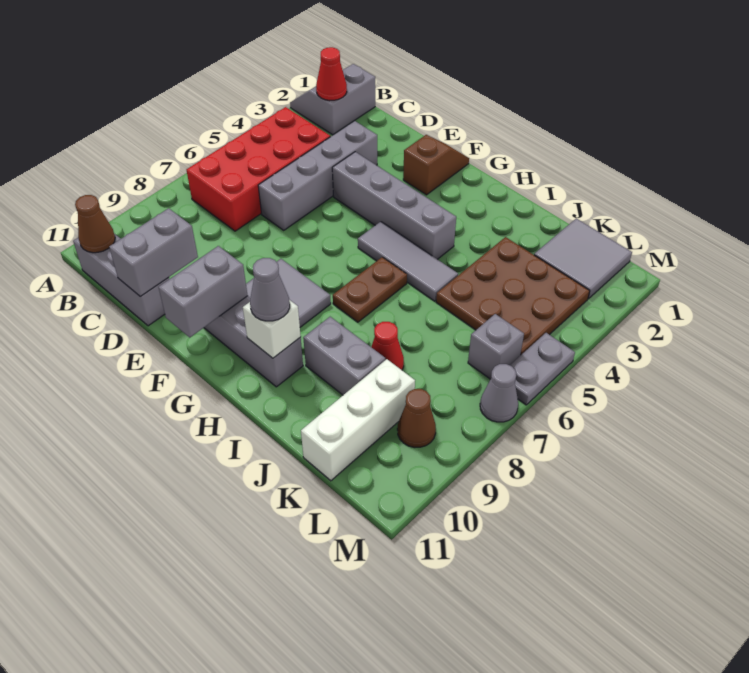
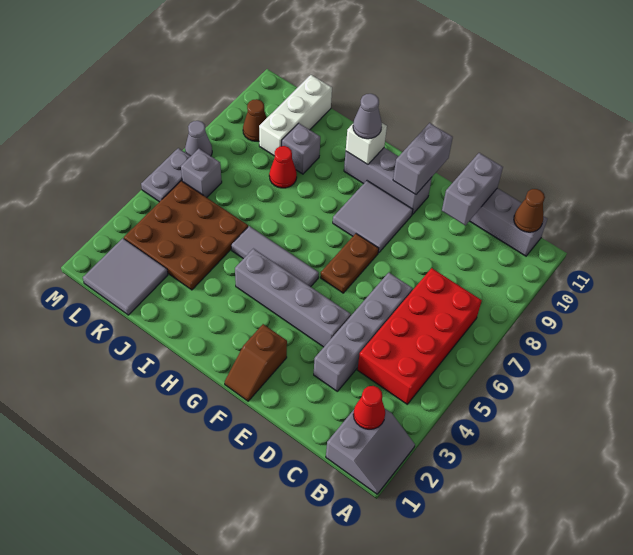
brown plate H6:H7 level 1 -> brown plate F6:F7 level 1
grey brick I9:J9 level 1 -> grey brick J9 level 1

